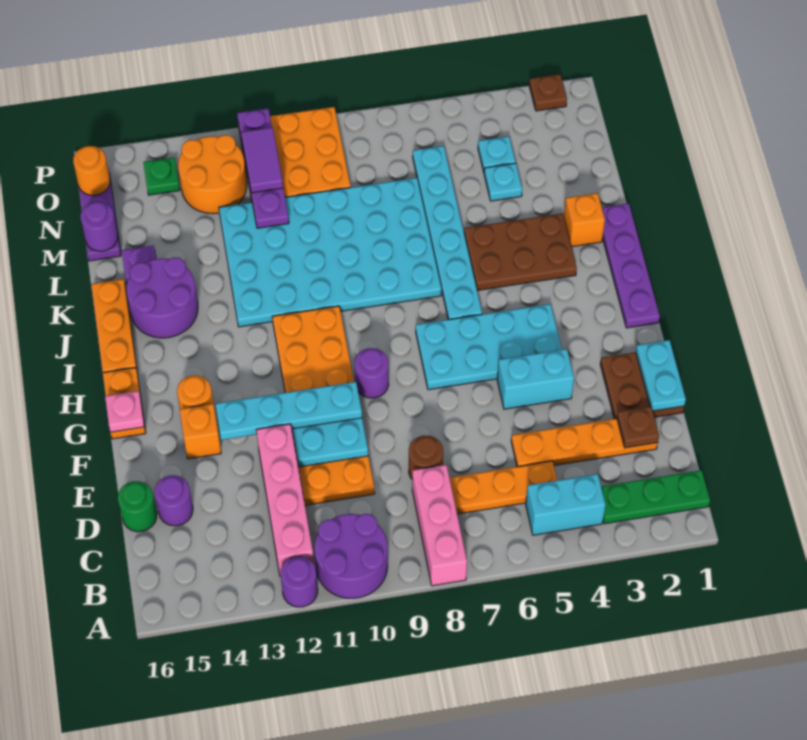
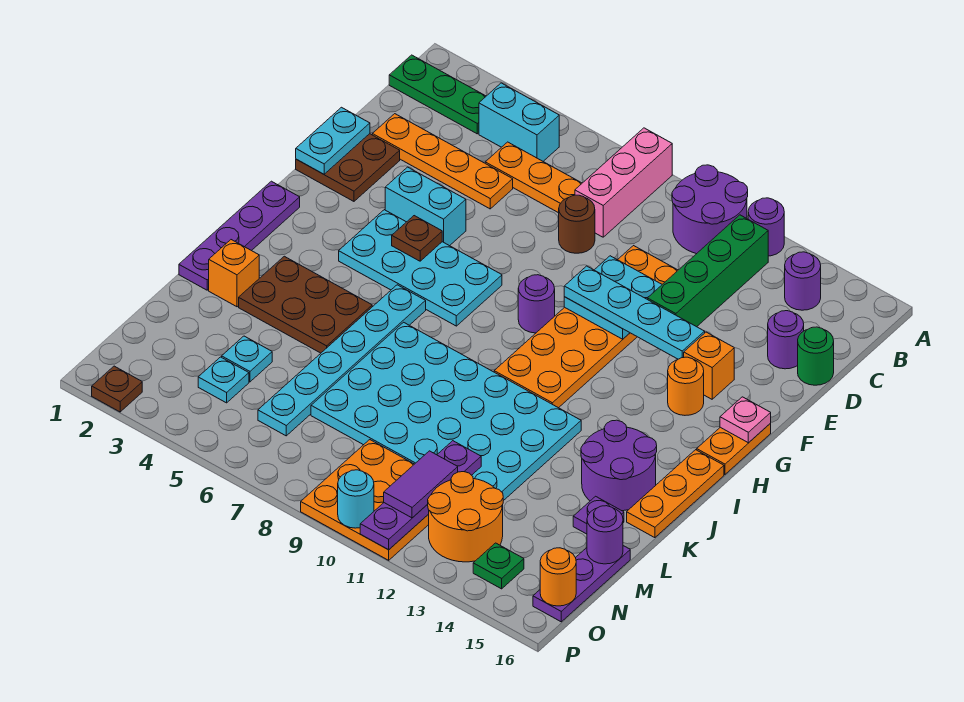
pink brick B12:E12 level 1 -> green brick B12:E12 level 1
none -> purple round brick B14 level 1
brown plate D2 level 2 -> brown plate G5 level 2
none -> cyan round brick P10 level 2

